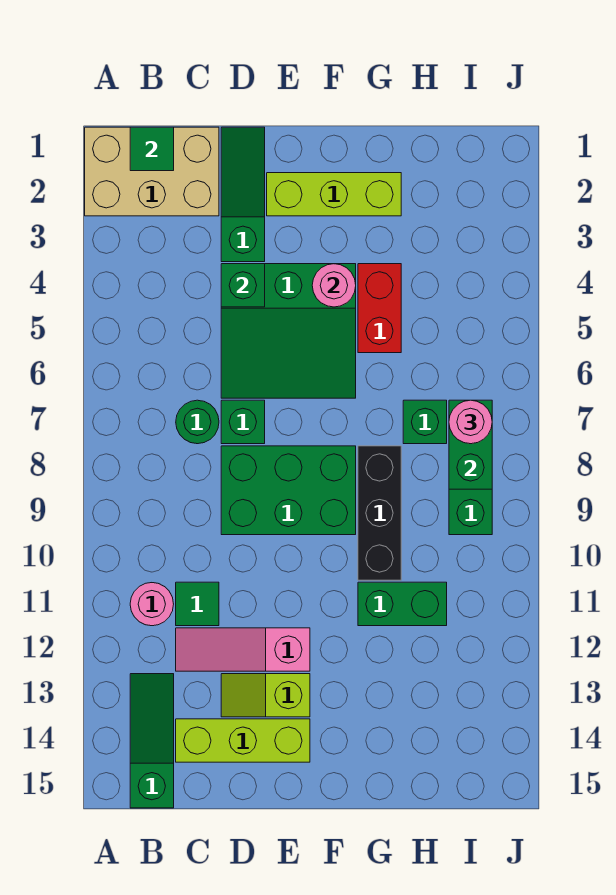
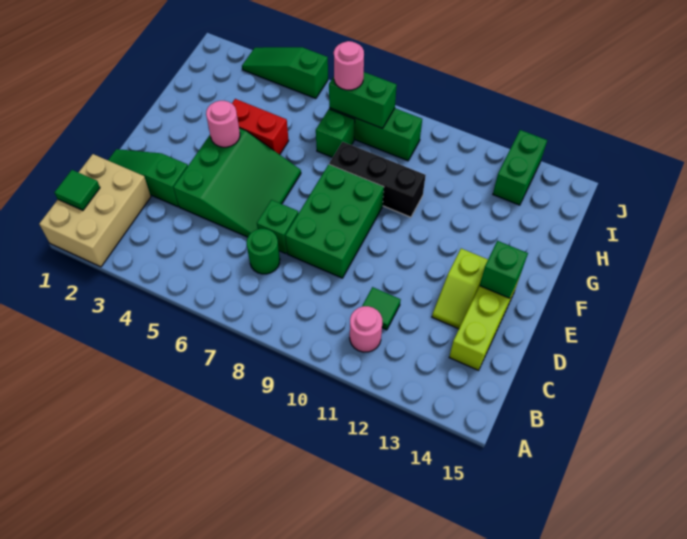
green slope B13:B15 level 1 top 15 -> green slope J3:J5 level 1 top 5
pink slope C12:E12 level 1 top E -> none
green brick D4 level 2 -> green brick E14 level 2
lime brick E2:G2 level 1 -> none
green brick G11:H11 level 1 -> green brick I13:J13 level 1

